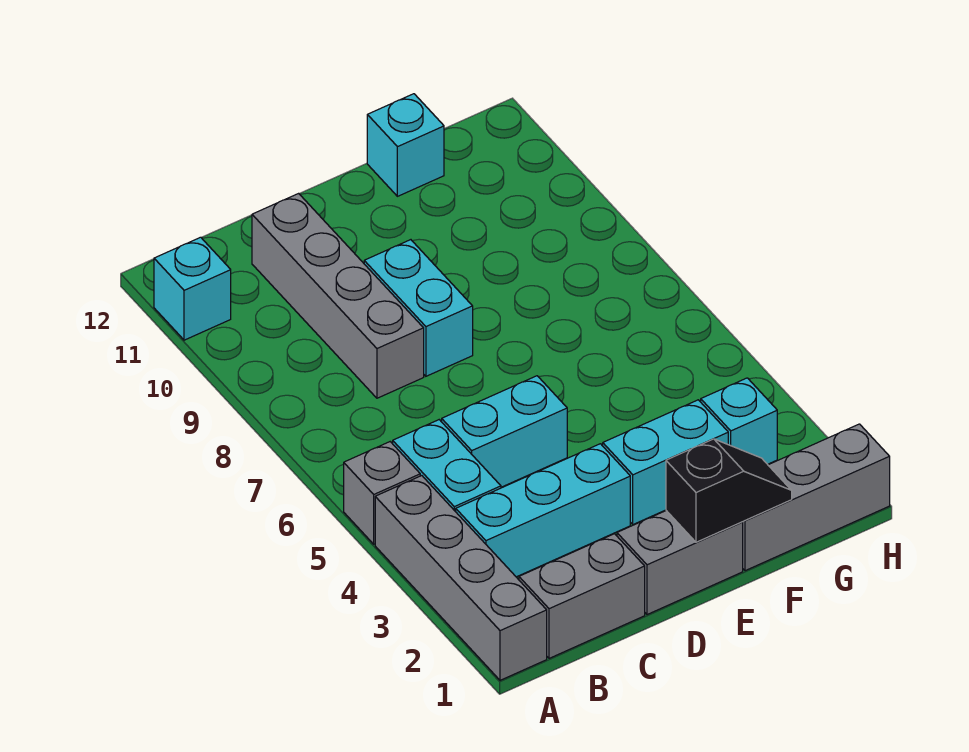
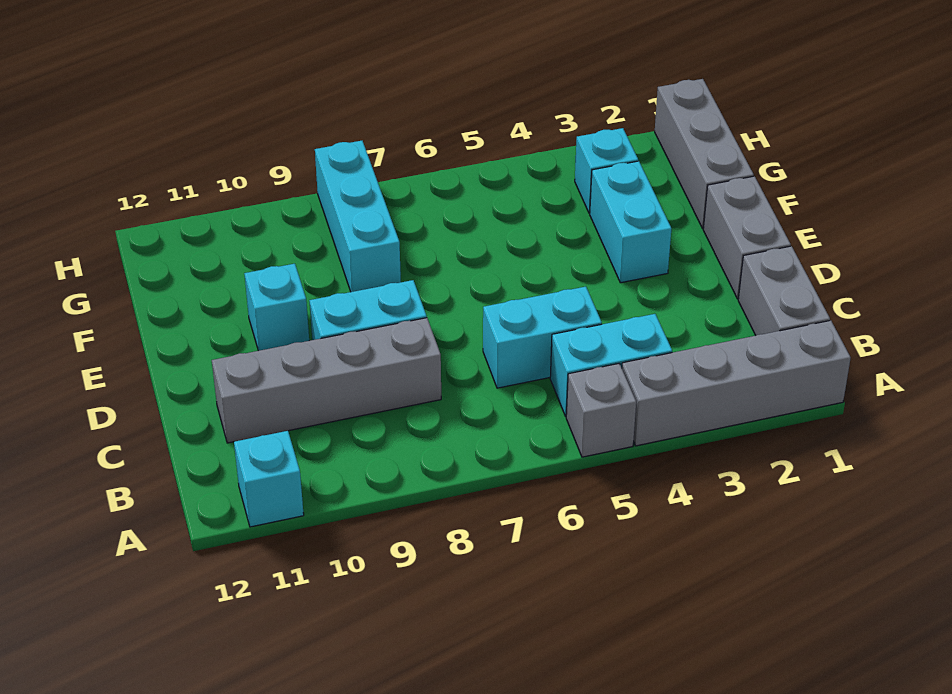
cyan brick B3:D3 level 1 -> cyan brick F8:H8 level 1
cyan brick C5:D5 level 1 -> cyan brick C5:C6 level 1
black slope E1:F1 level 2 top E -> none
cyan brick F12 level 1 -> cyan brick E10 level 1

